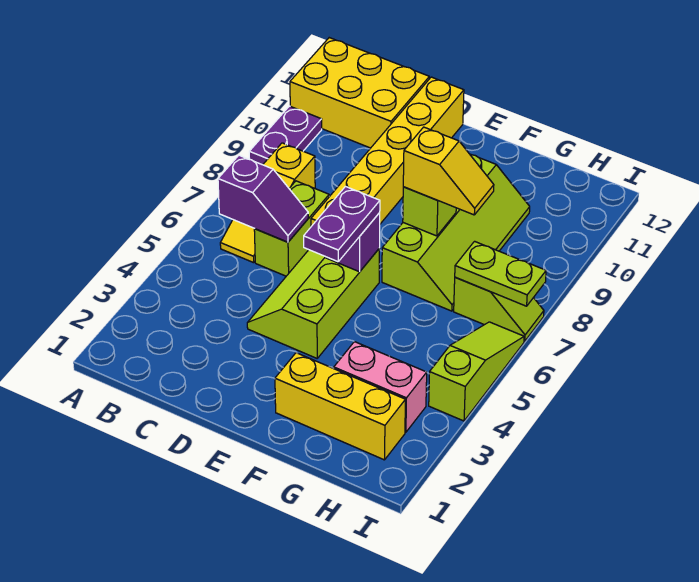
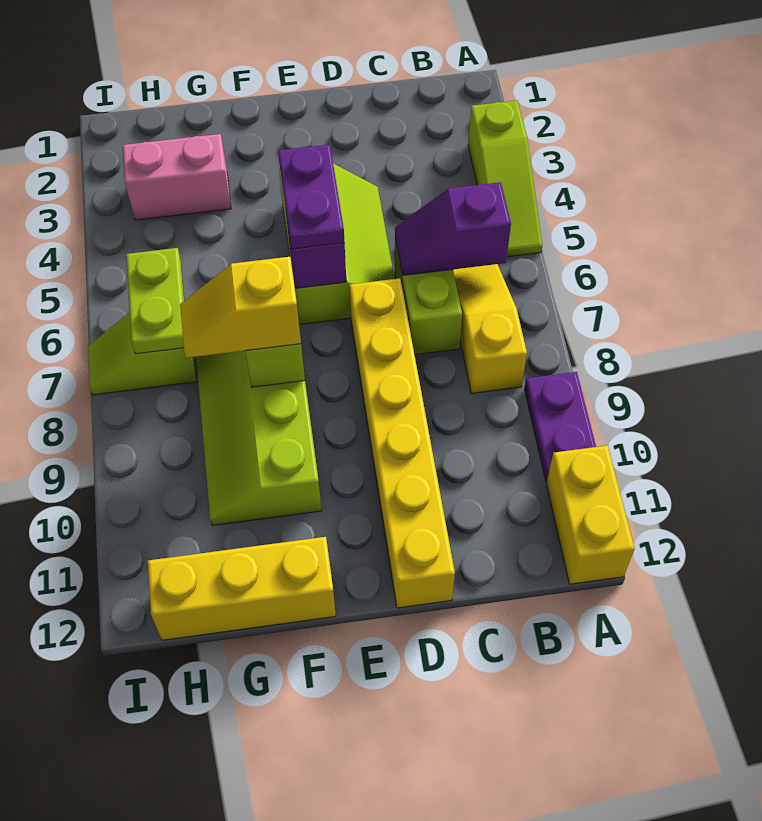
yellow brick A11:C12 level 1 -> yellow brick A11:A12 level 1
yellow brick F2:H2 level 1 -> yellow brick F12:H12 level 1
lime plate H7:I7 level 2 -> lime plate H6:H7 level 2
lime slope I4:I6 level 1 top 4 -> lime slope A3:A5 level 1 top 3

